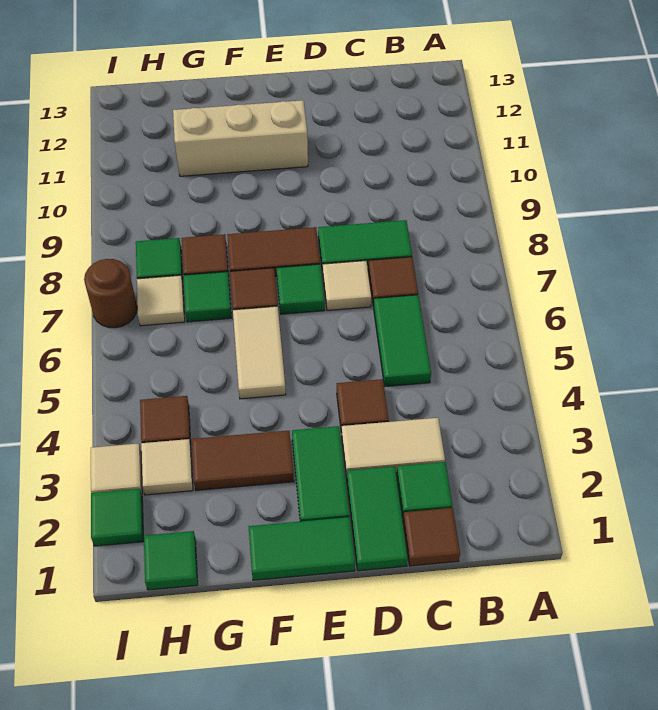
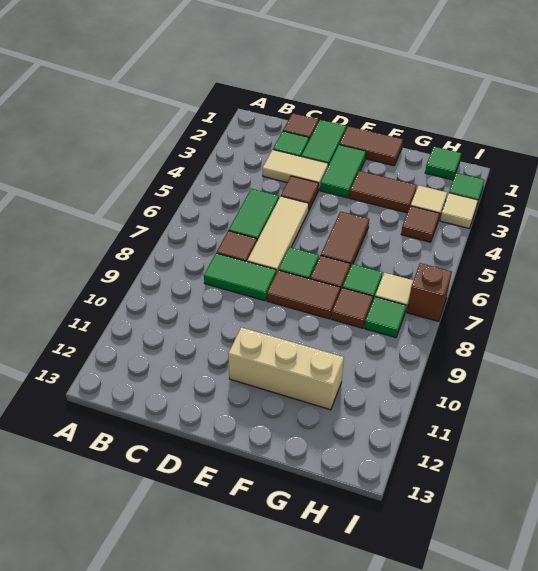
tan tile D7 level 1 -> tan tile D5:D7 level 1
green tile E1:F1 level 1 -> brown tile E1:F1 level 1
tan tile F5:F6 level 1 -> brown tile F5:F6 level 1
brown round brick I7 level 1 -> brown brick I7 level 1

